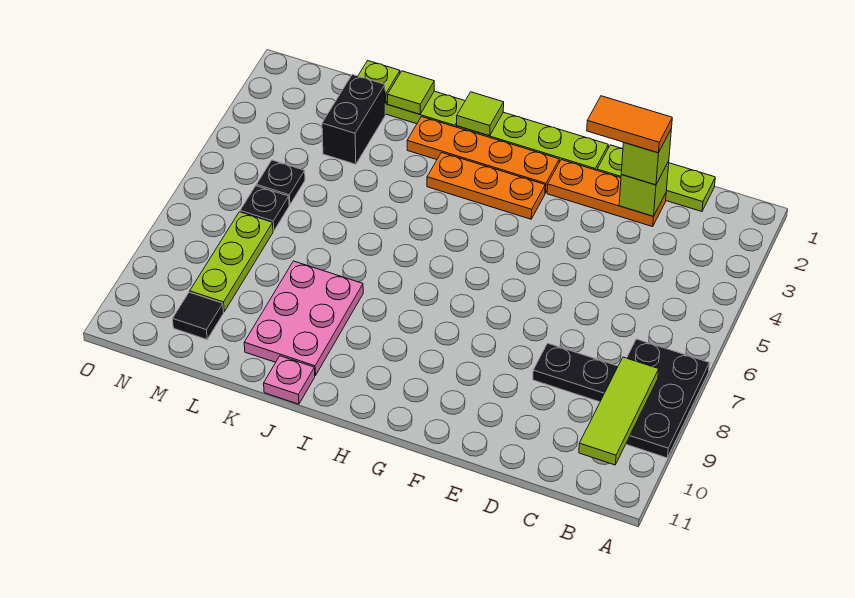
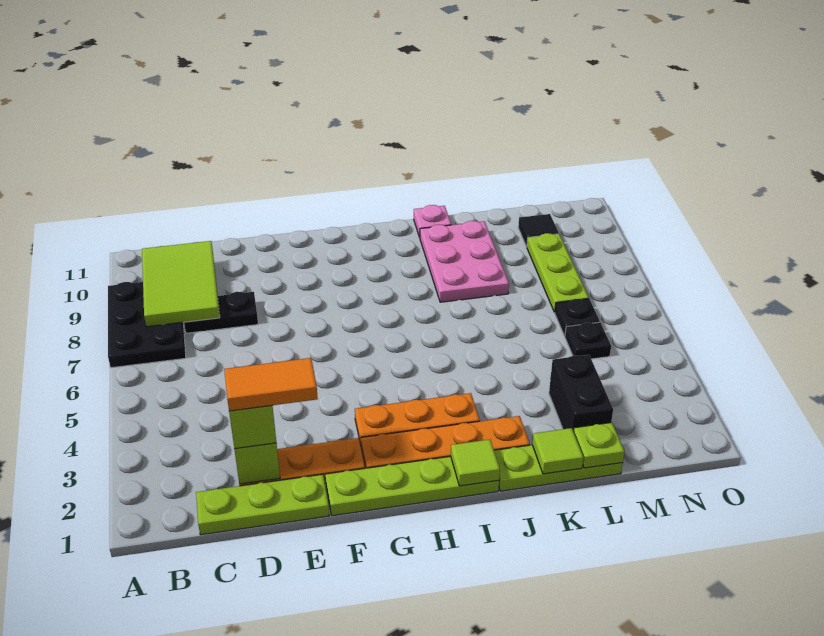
lime tile B8:B10 level 2 -> lime tile B8:C10 level 2

